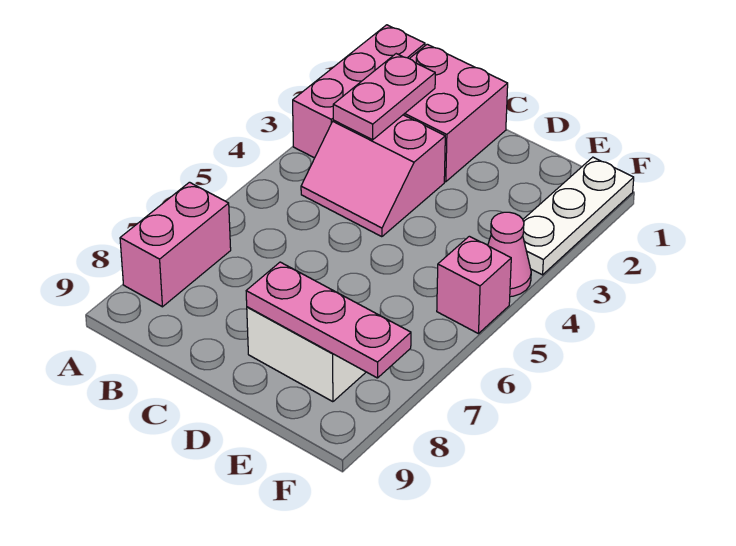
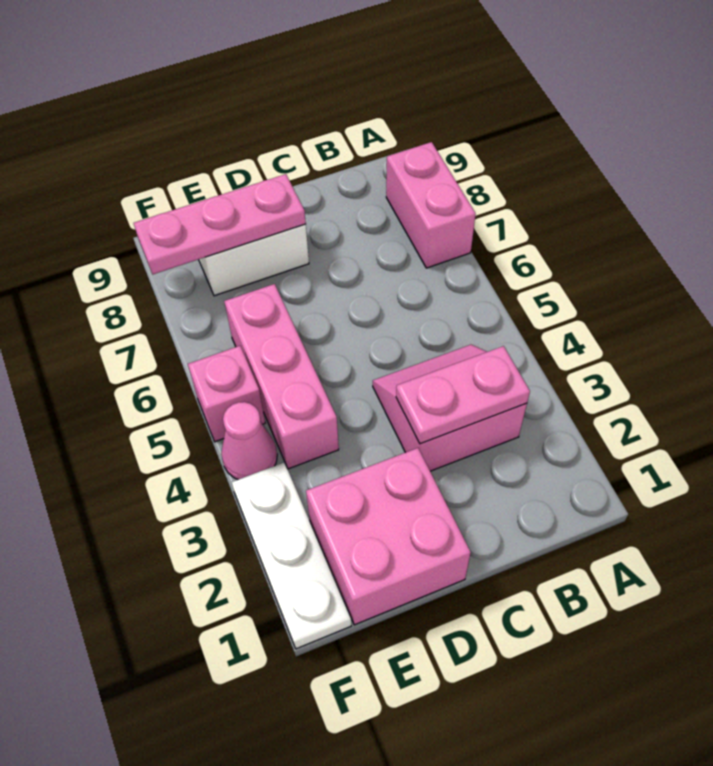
pink brick A1:A3 level 1 -> pink brick E4:E6 level 1
pink brick B1:C2 level 1 -> pink brick D1:E2 level 1
pink plate B2:B3 level 2 -> pink plate B3:C3 level 2

